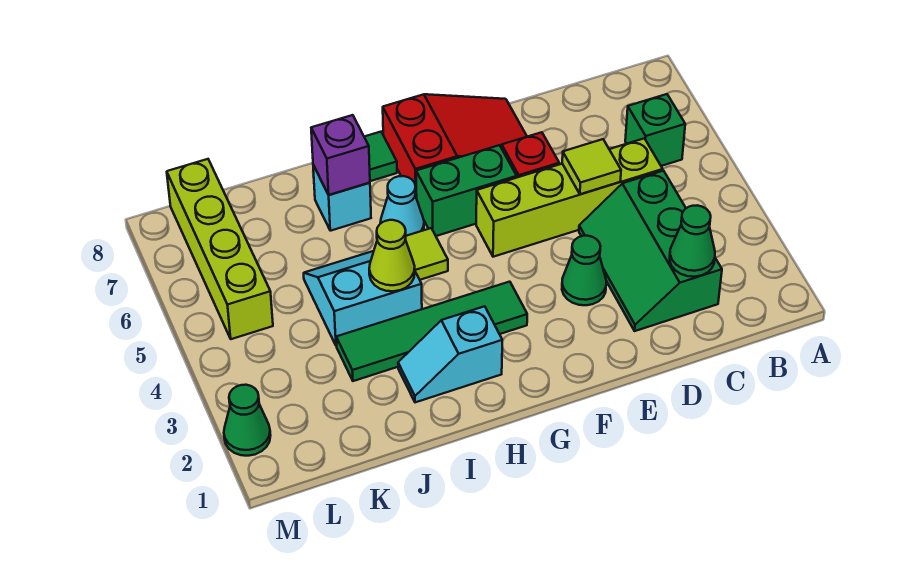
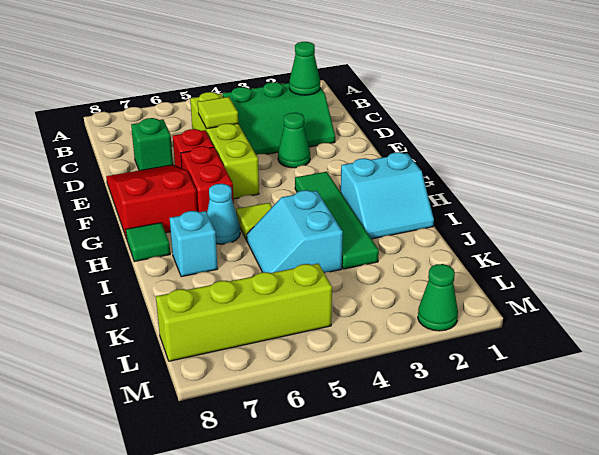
green brick B6 level 1 -> green brick D7 level 1
green brick F6:G6 level 1 -> red brick F6:G6 level 1
cyan slope H2:I2 level 1 top H -> cyan slope H1:I2 level 1 top H
lime cone I4 level 2 -> none
purple brick I7 level 2 -> none

